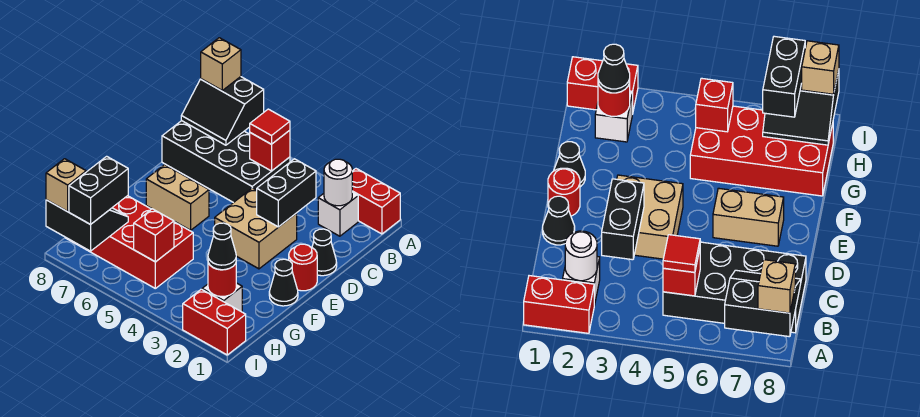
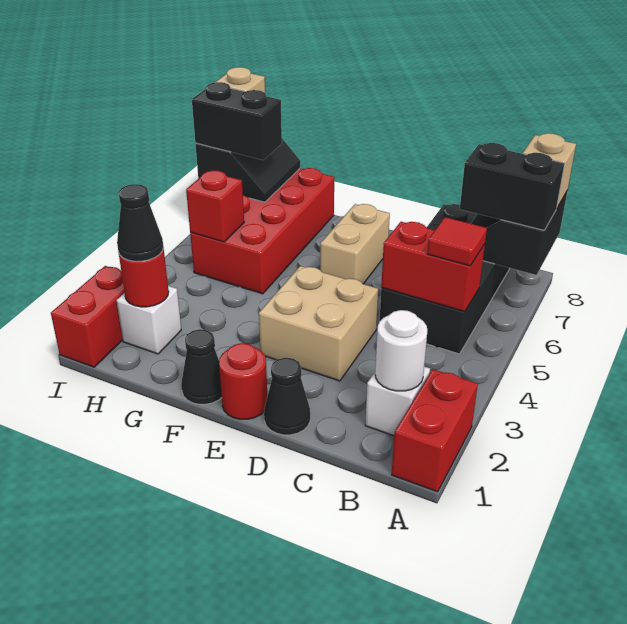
red brick B5 level 2 -> red brick B5:C5 level 2
black brick C3:D3 level 2 -> black brick A7:B7 level 3

